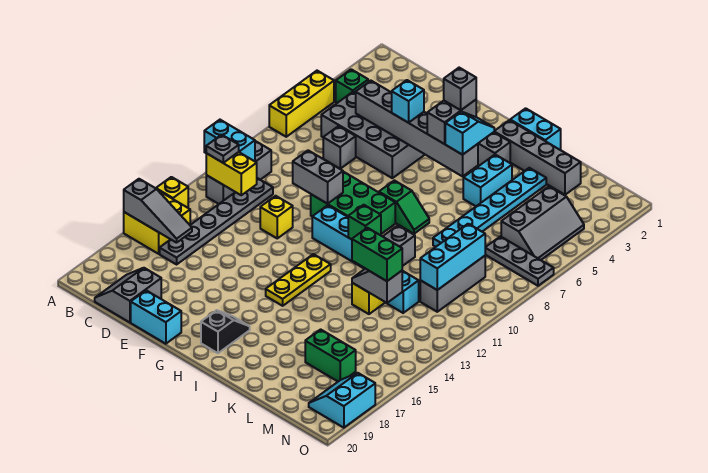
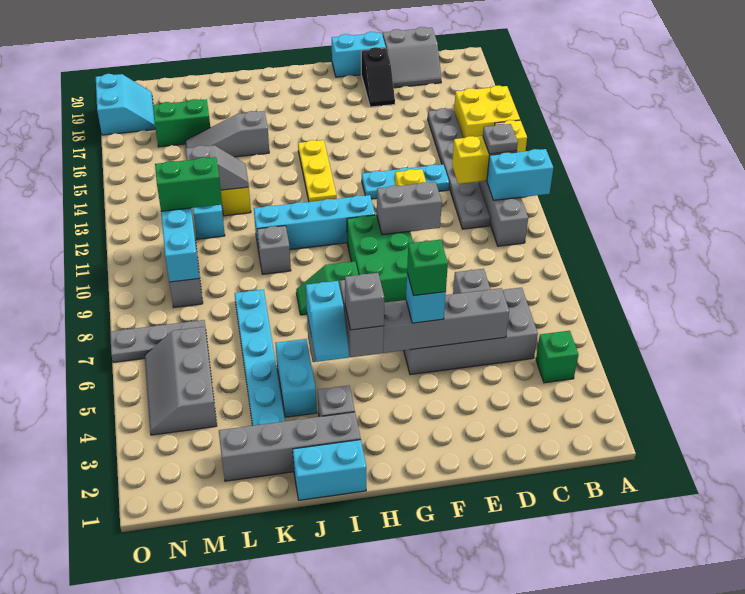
yellow brick A5:A7 level 1 -> none
grey slope A16:C16 level 2 top A -> grey slope J16:L16 level 1 top J
grey slope C19:D20 level 1 top D -> grey slope C19:D20 level 1 top 20
none -> cyan plate D13:F13 level 1
green brick F9:H10 level 1 -> green brick F8:G10 level 1
black slope H18:H19 level 1 top 19 -> black slope E18:E19 level 1 top 19
green brick I11 level 2 -> green brick F5 level 4
green brick K13:L13 level 3 -> green brick L11:M11 level 3

